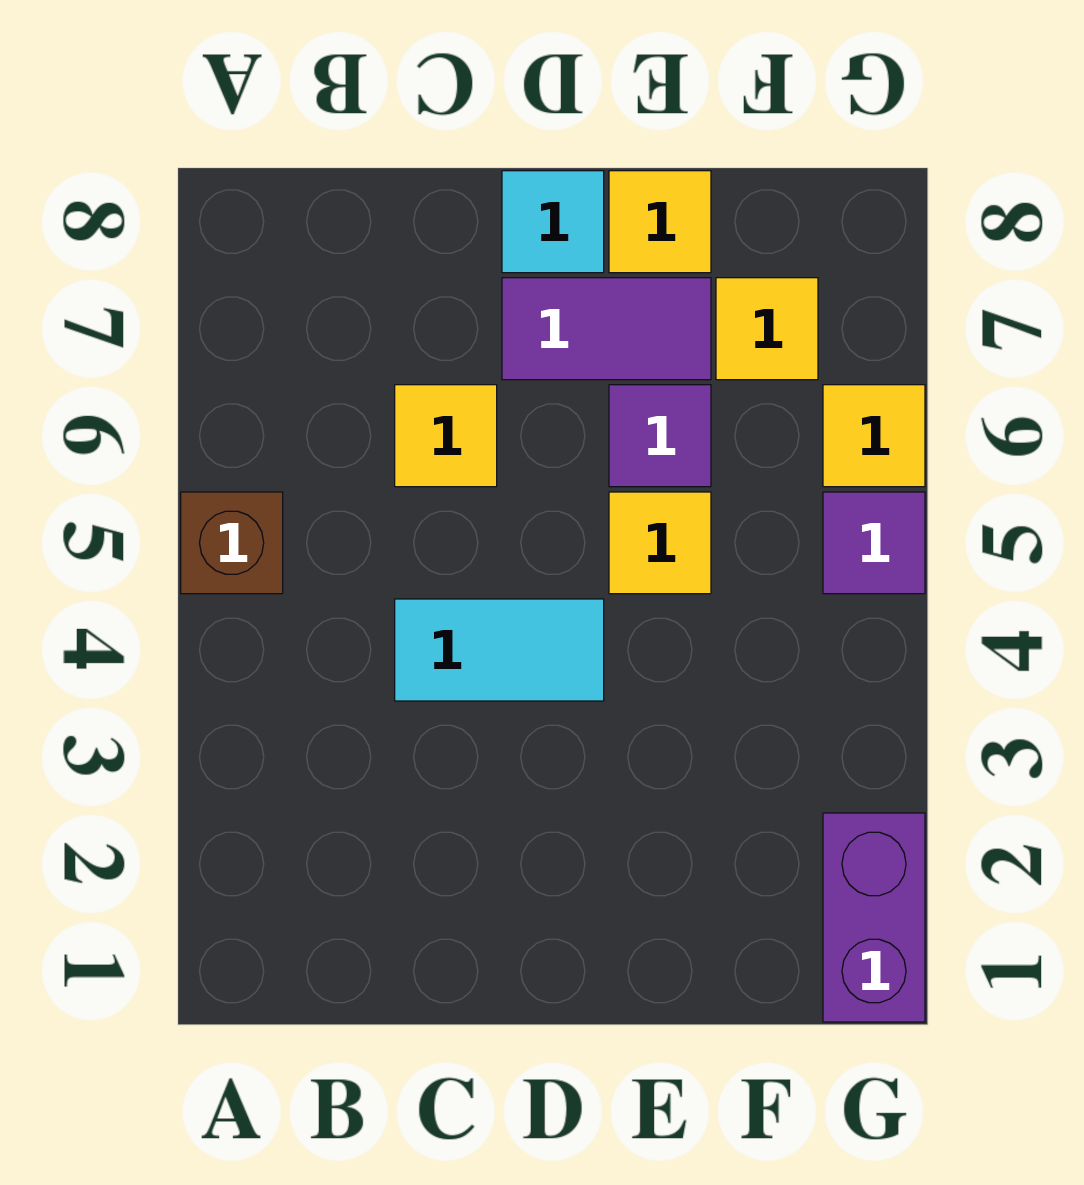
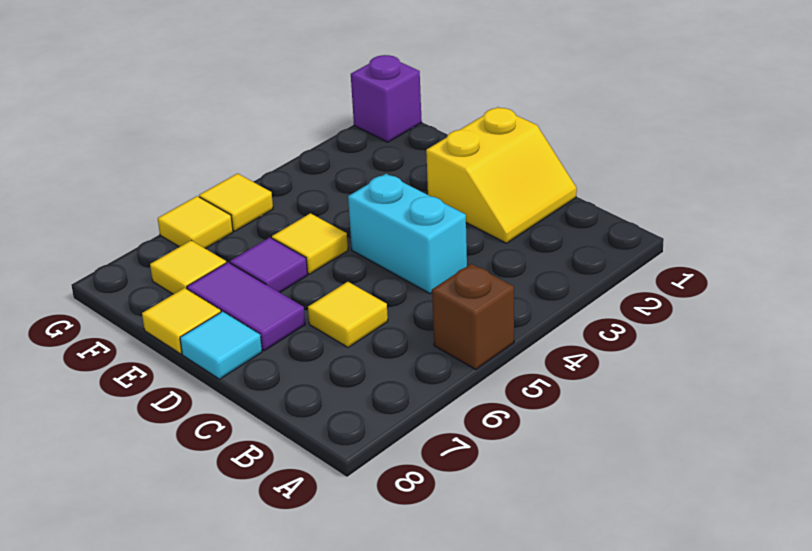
none -> yellow slope C1:D2 level 1 top D
cyan tile C4:D4 level 1 -> cyan brick C4:D4 level 1
purple brick G1:G2 level 1 -> purple brick G1 level 1
purple tile G5 level 1 -> yellow tile G5 level 1

